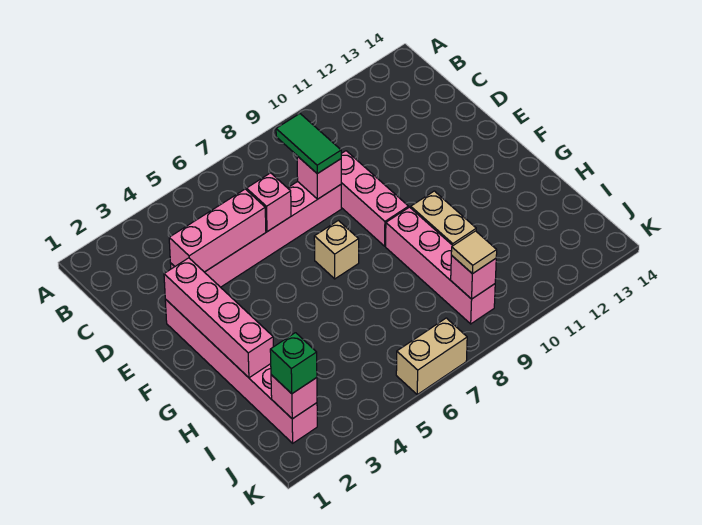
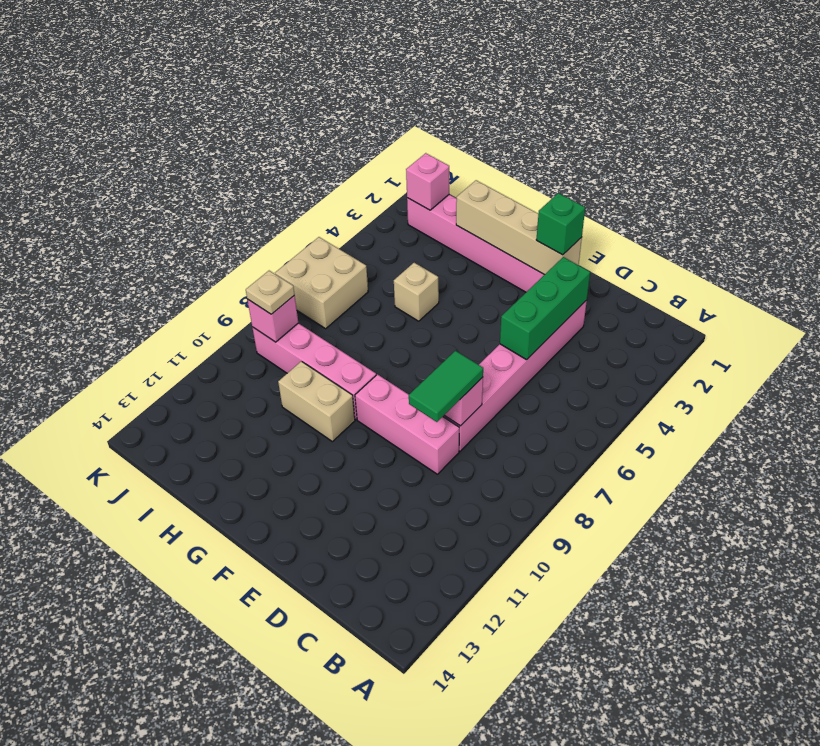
green tile C8:D8 level 3 -> green tile D8:D9 level 3
pink brick D3:D5 level 2 -> green brick D3:D5 level 2
pink brick D6 level 2 -> none
pink brick E2:H2 level 2 -> tan brick E2:H2 level 2
tan brick F7 level 1 -> tan brick H5 level 1
green brick J2 level 3 -> green brick E2 level 3
tan tile J9 level 3 -> tan plate J9 level 3
tan brick K6:K7 level 1 -> tan brick J6:K7 level 1

